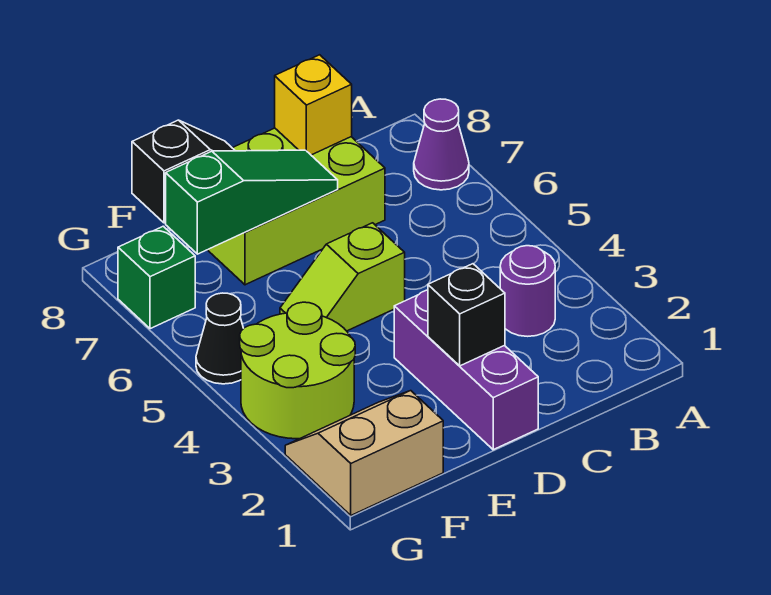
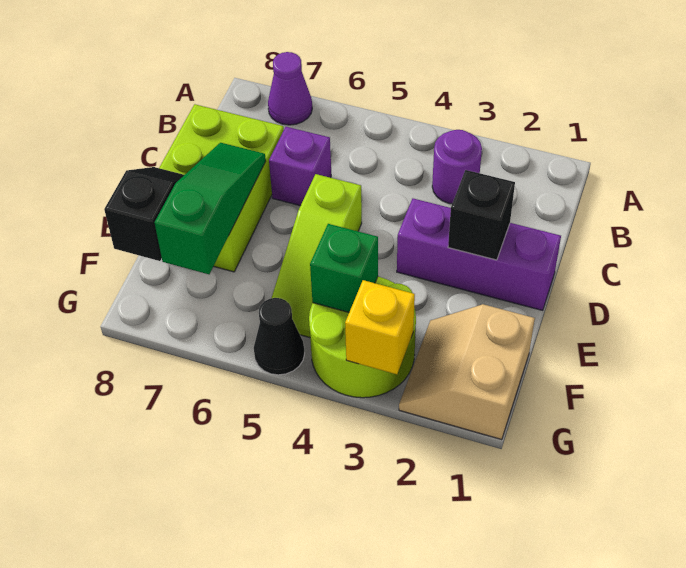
none -> purple brick C6 level 1
yellow brick C8 level 2 -> yellow brick G3 level 2
lime slope D5:E5 level 1 top D -> lime slope D5:F5 level 1 top D
green brick G7 level 1 -> green brick F4 level 2

